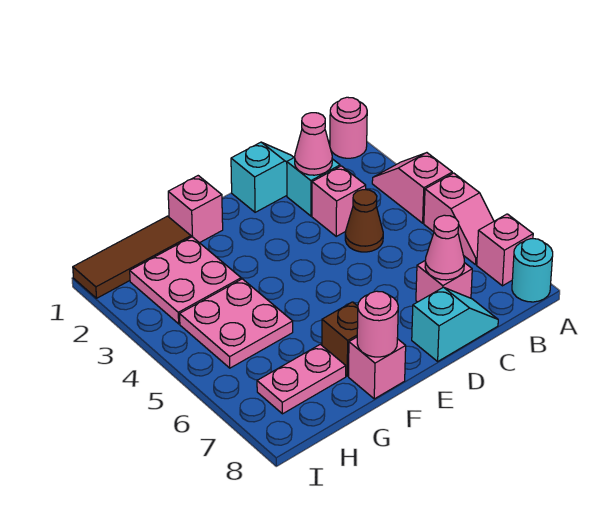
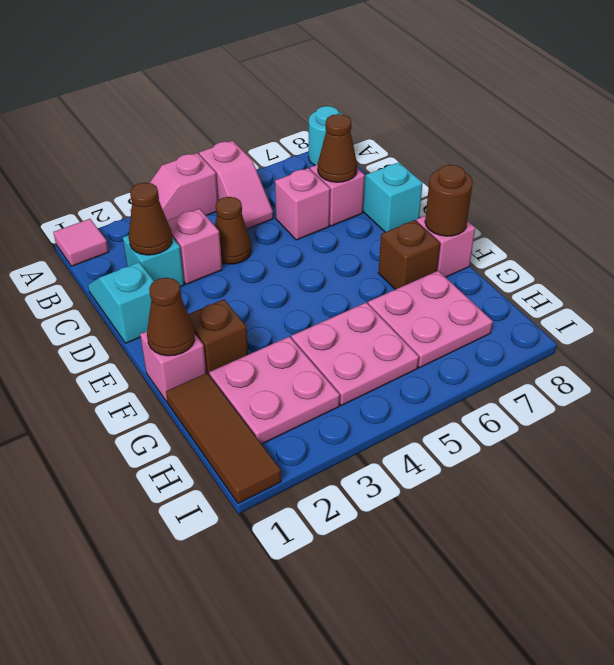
pink round brick A1 level 1 -> pink tile A1 level 1
pink slope A5:A6 level 1 top 5 -> pink slope A5:B5 level 1 top A
pink brick A7 level 1 -> pink brick C6 level 1
pink cone C2 level 2 -> brown cone C2 level 2
pink cone C7 level 2 -> brown cone C7 level 2
none -> brown cone F1 level 2
none -> brown brick F2 level 1
pink round brick F8 level 2 -> brown round brick F8 level 2
pink plate G7:H7 level 1 -> pink plate G6:H7 level 1

